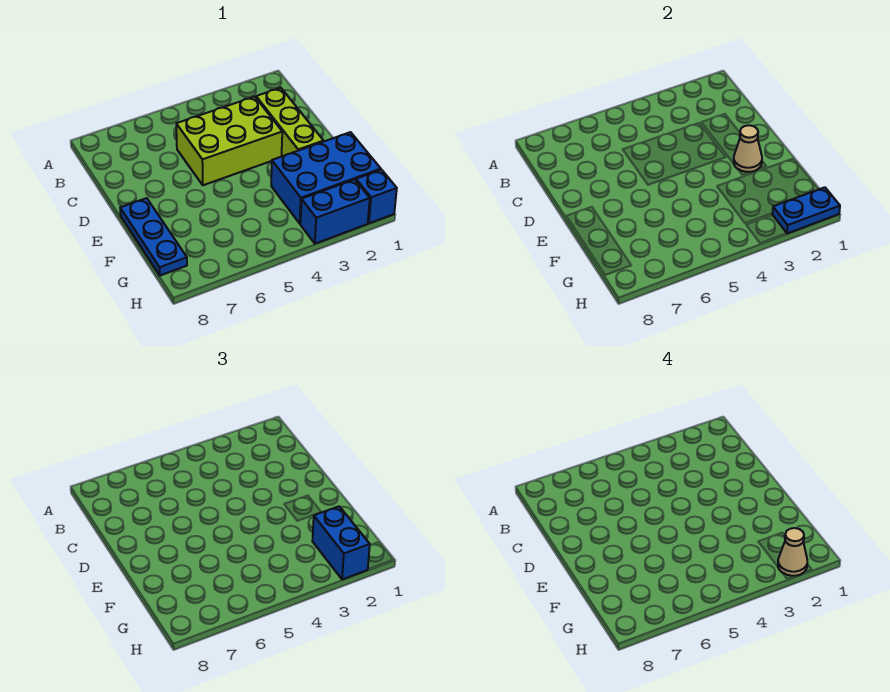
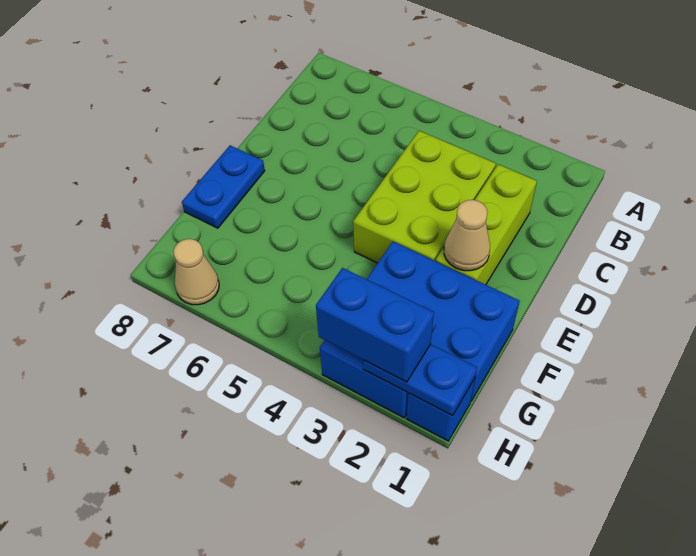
lime brick C3:D5 level 1 -> lime brick C3:E4 level 1
blue plate E8:G8 level 1 -> blue plate E8:F8 level 1
blue brick G2:H2 level 3 -> blue brick H2:H3 level 3
tan cone H2 level 4 -> tan cone H7 level 1

